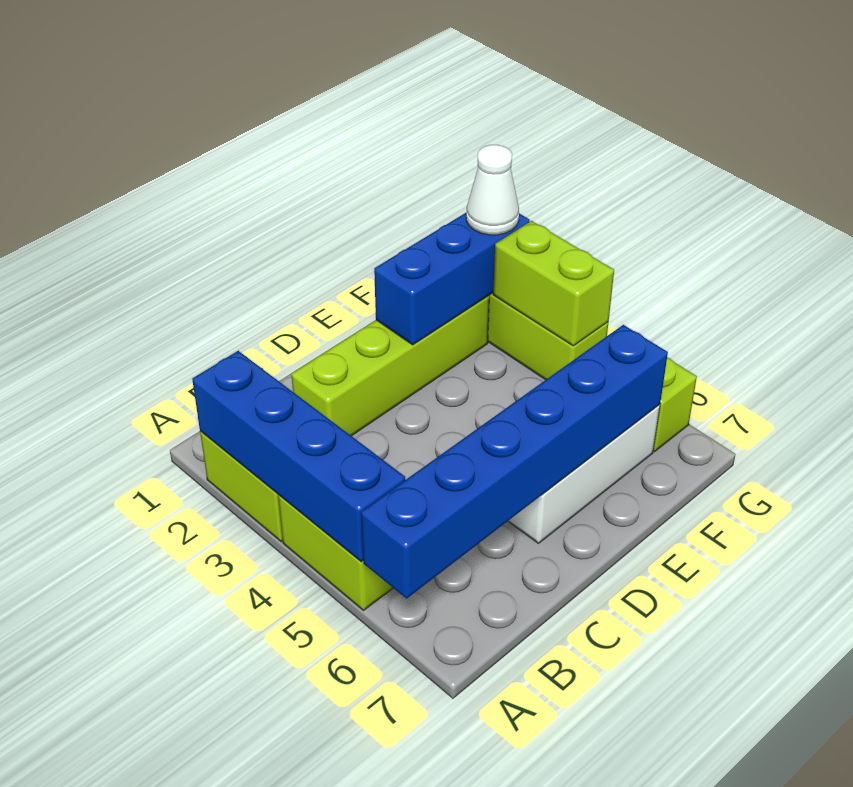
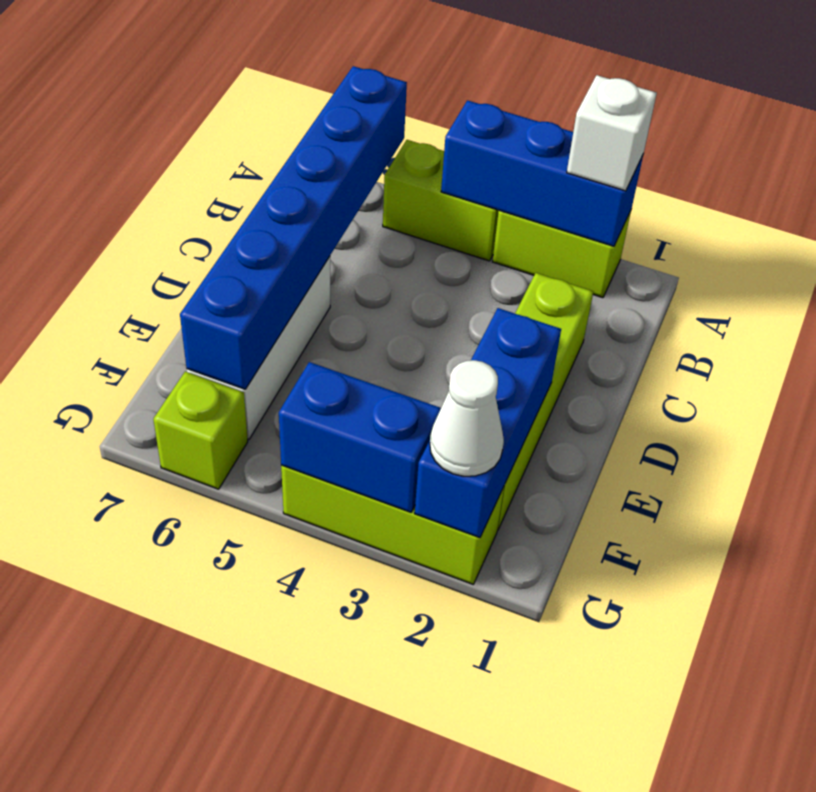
blue brick A2:A5 level 2 -> blue brick A2:A4 level 2
none -> white brick A2 level 3
lime brick G3:G4 level 2 -> blue brick G3:G4 level 2

